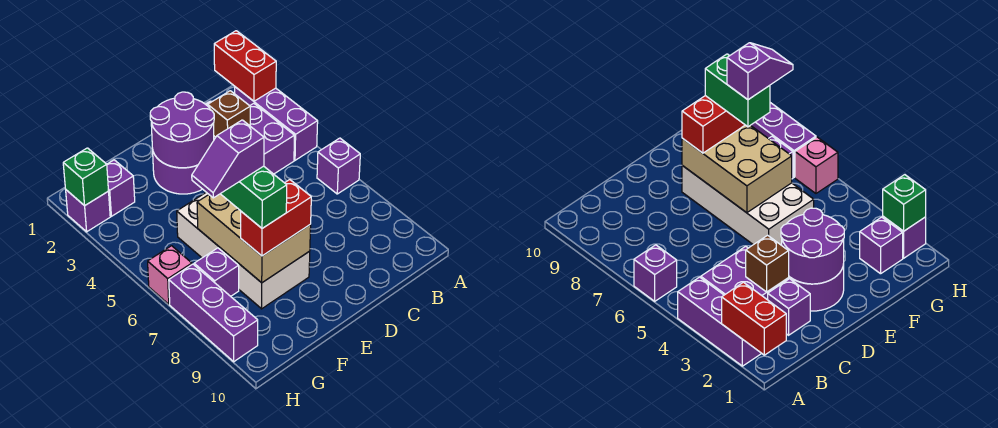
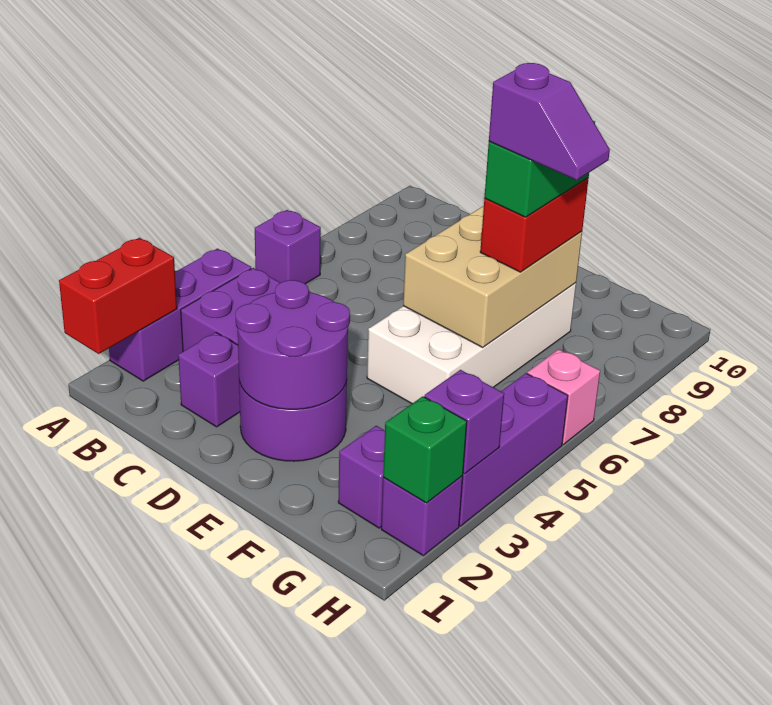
brown brick C3 level 2 -> none
red brick E8:F8 level 3 -> red brick F7:F8 level 3
purple brick G7 level 1 -> purple brick H3 level 2
purple brick H7:H9 level 1 -> purple brick H3:H5 level 1

